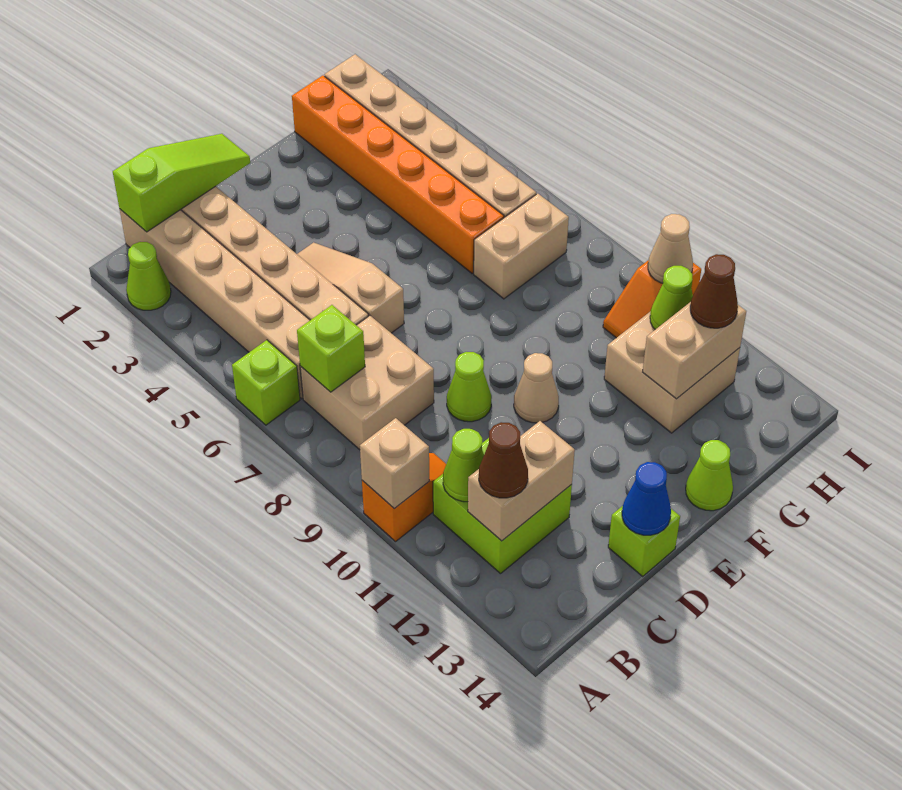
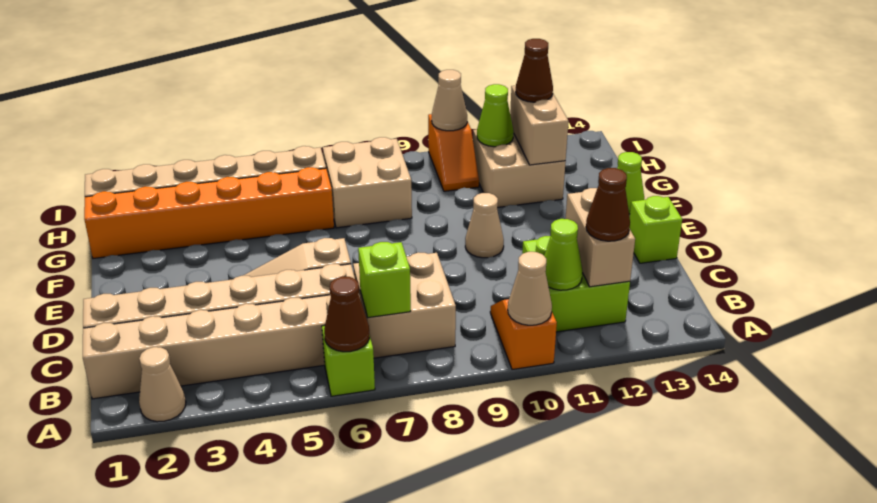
lime cone A2 level 1 -> tan cone A2 level 1
none -> brown cone A6 level 2
tan brick A10 level 2 -> tan cone A10 level 2
lime slope B1:D1 level 2 top B -> none
lime cone D9 level 1 -> none
blue cone D14 level 2 -> none
tan brick G7:H7 level 1 -> tan brick G7:H8 level 1

